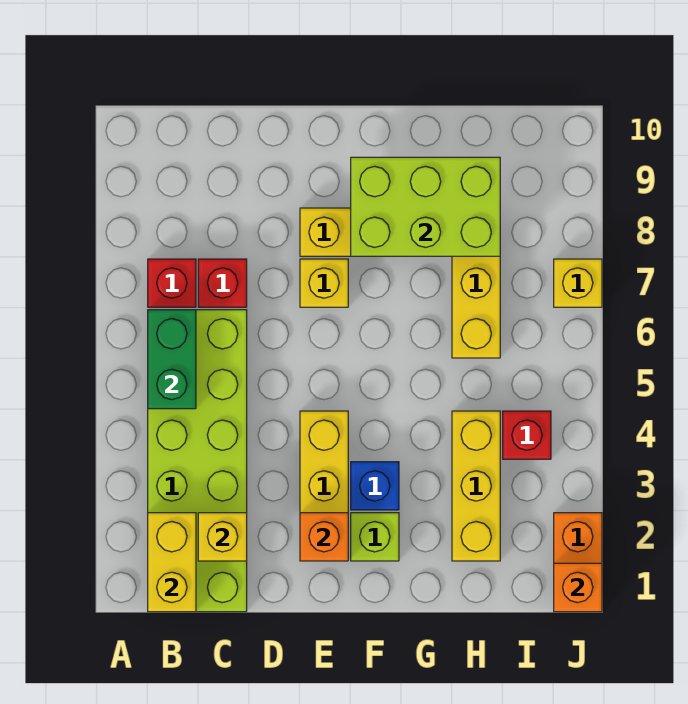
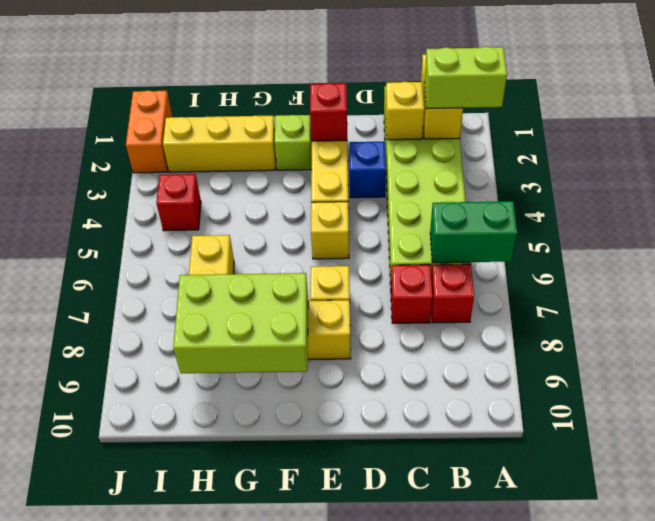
none -> lime brick A2:B2 level 3
green brick B5:B6 level 2 -> green brick A6:B6 level 2
orange brick E2 level 2 -> red brick E2 level 2
blue brick F3 level 1 -> blue brick D3 level 1
yellow brick H2:H4 level 1 -> yellow brick G2:I2 level 1
orange brick J1 level 2 -> none
yellow brick J7 level 1 -> yellow brick E5 level 1

